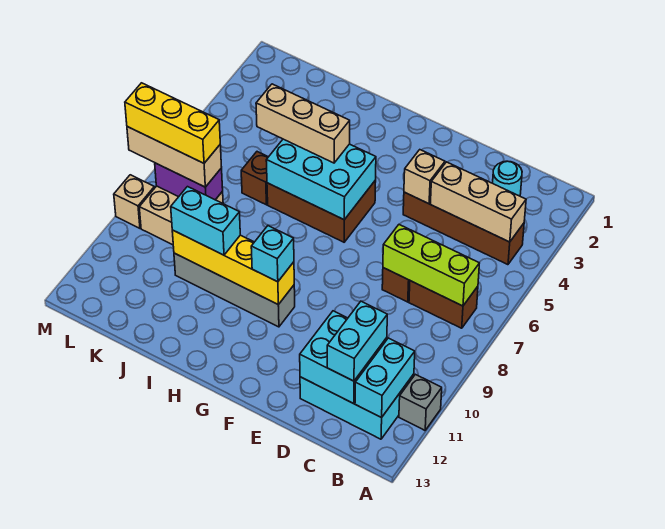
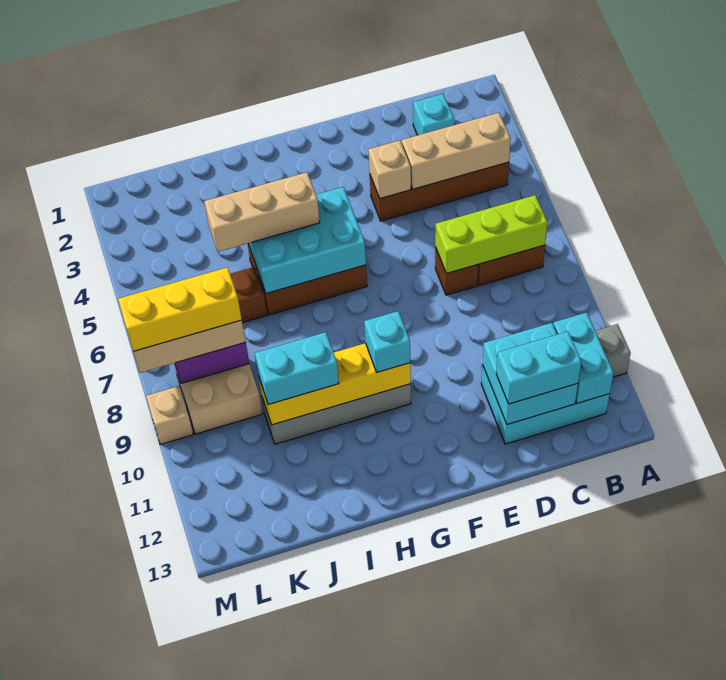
cyan round brick C2 level 1 -> cyan brick C2 level 1
cyan brick C11:C12 level 3 -> cyan brick C12:D12 level 3

